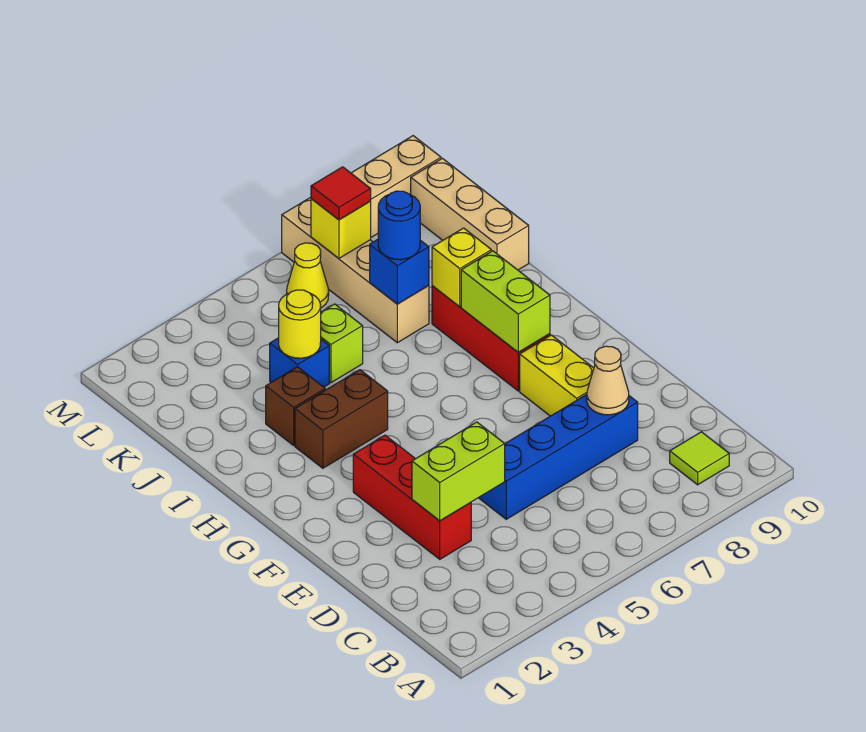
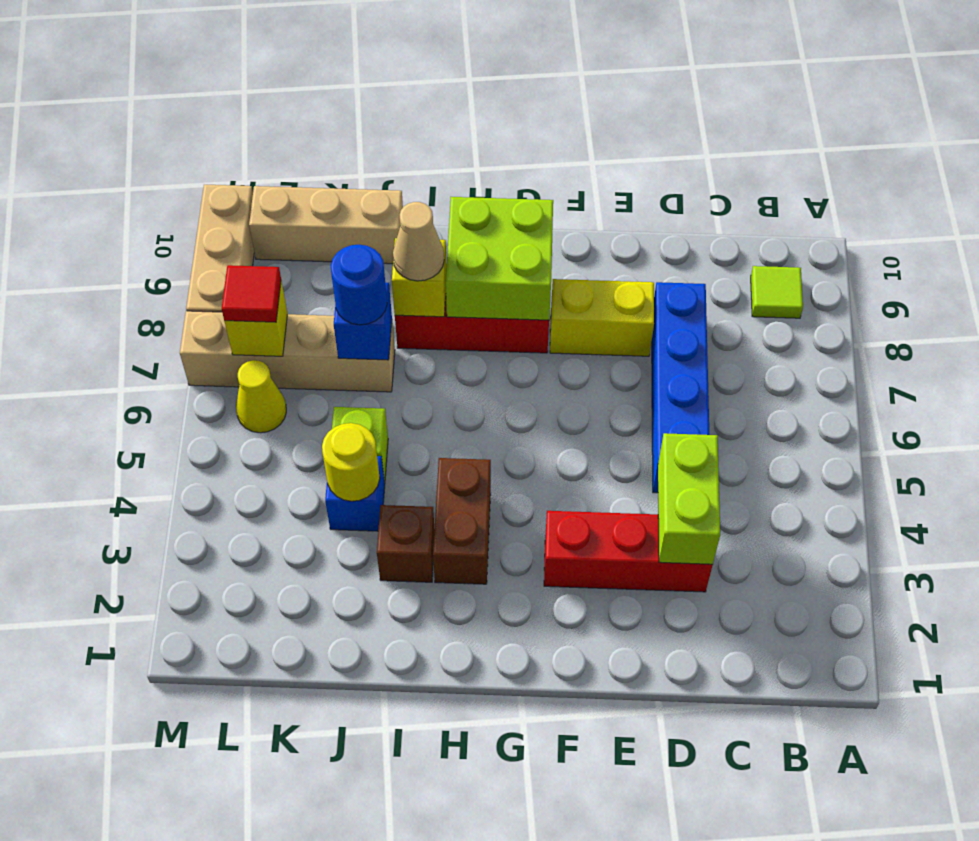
tan cone D8 level 2 -> tan cone I8 level 3
lime brick G8:H8 level 2 -> lime brick G8:H9 level 2

